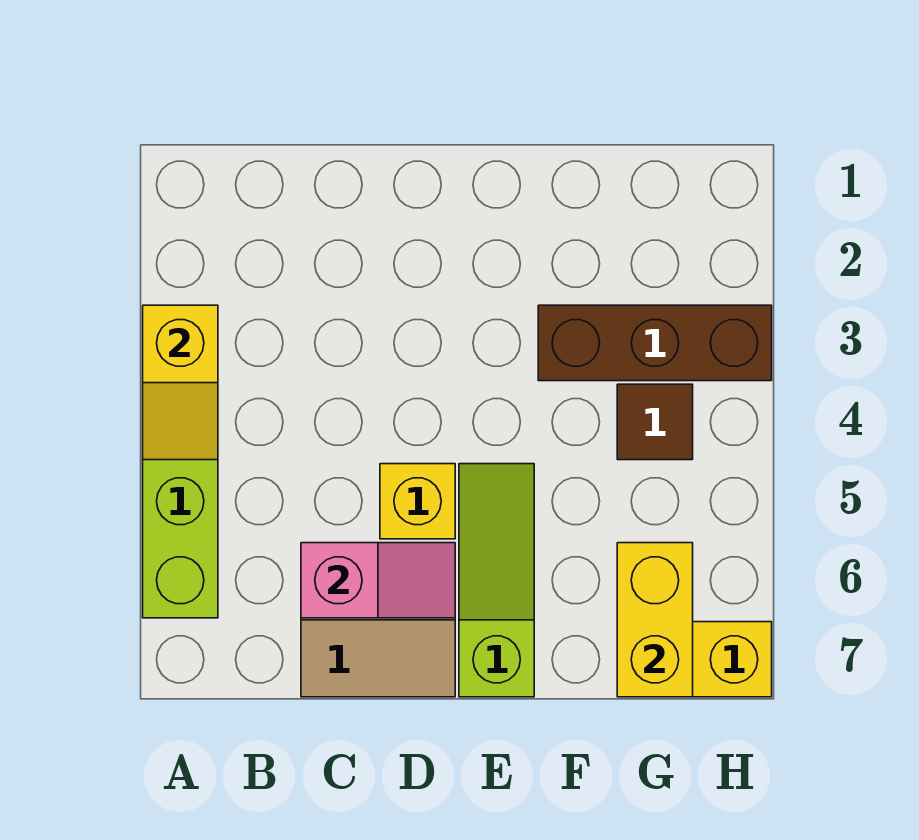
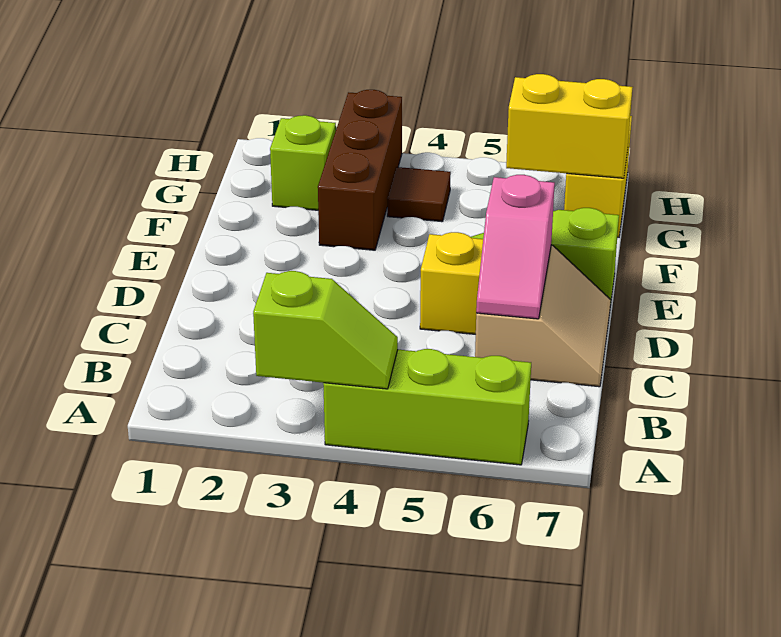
yellow slope A3:A4 level 2 top 3 -> lime slope A3:A4 level 2 top 3
pink slope C6:D6 level 2 top C -> pink slope C6:D6 level 2 top D
none -> lime brick G2 level 1

